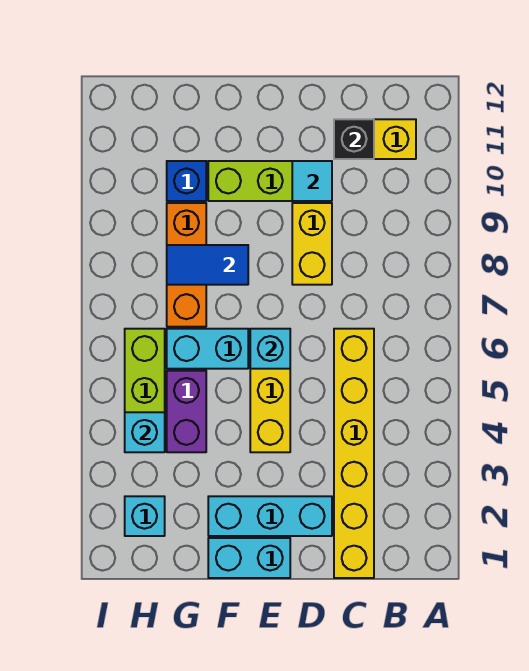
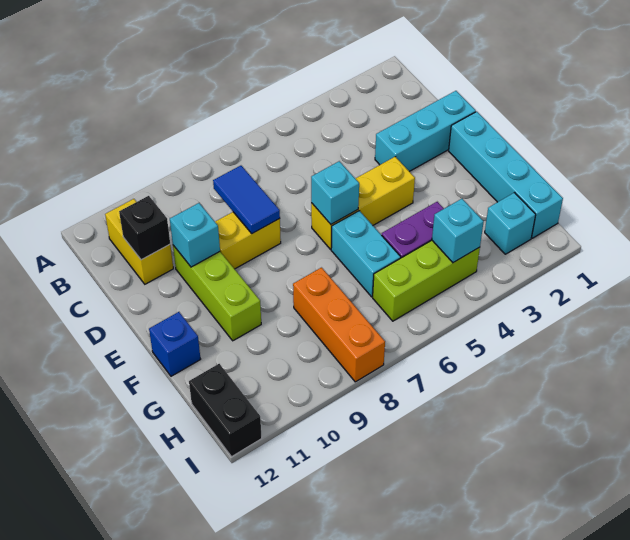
yellow brick C1:C6 level 1 -> none
cyan brick D2:F2 level 1 -> cyan brick D1:D3 level 1
cyan tile D10 level 2 -> cyan brick D10 level 2
cyan brick E1:F1 level 1 -> cyan brick E1:H1 level 1
blue tile F8:G8 level 2 -> blue tile C8:D8 level 2
orange brick G7:G9 level 1 -> orange brick G8:I8 level 1
blue brick G10 level 1 -> blue brick F12 level 1
none -> black brick H12:I12 level 1

